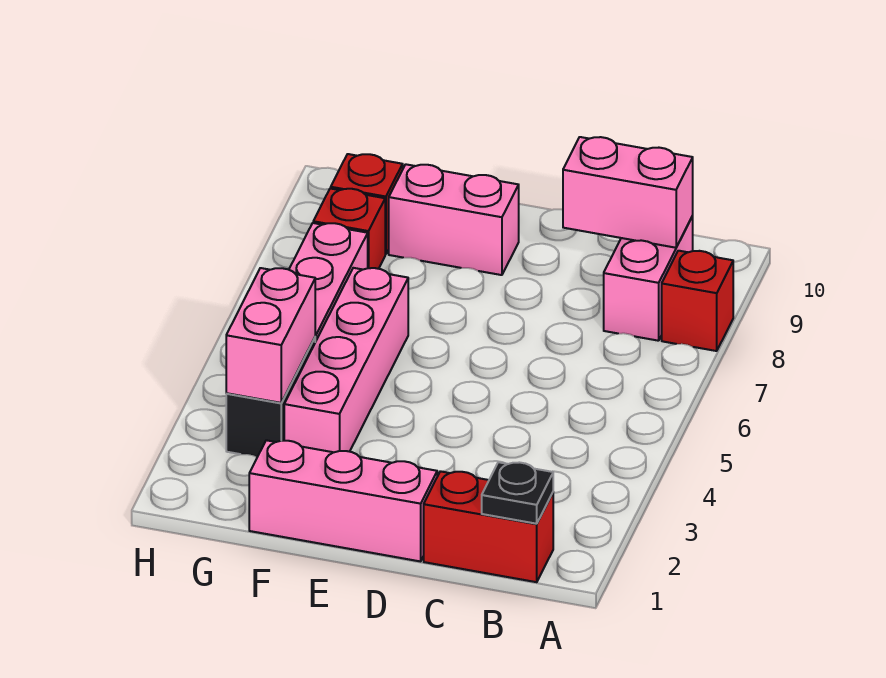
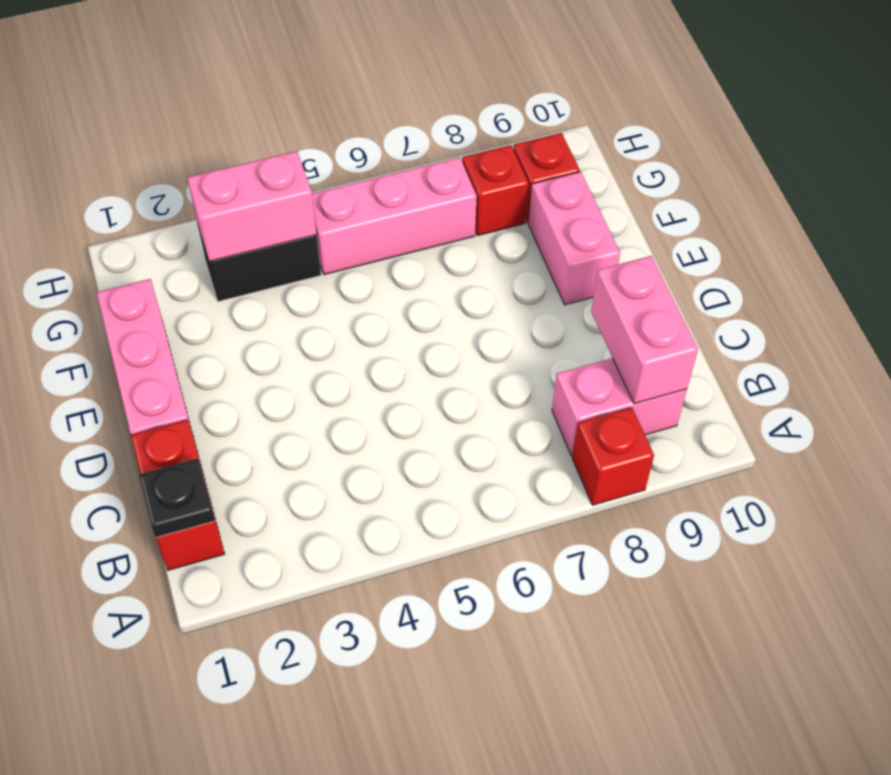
pink brick F3:F6 level 1 -> none

